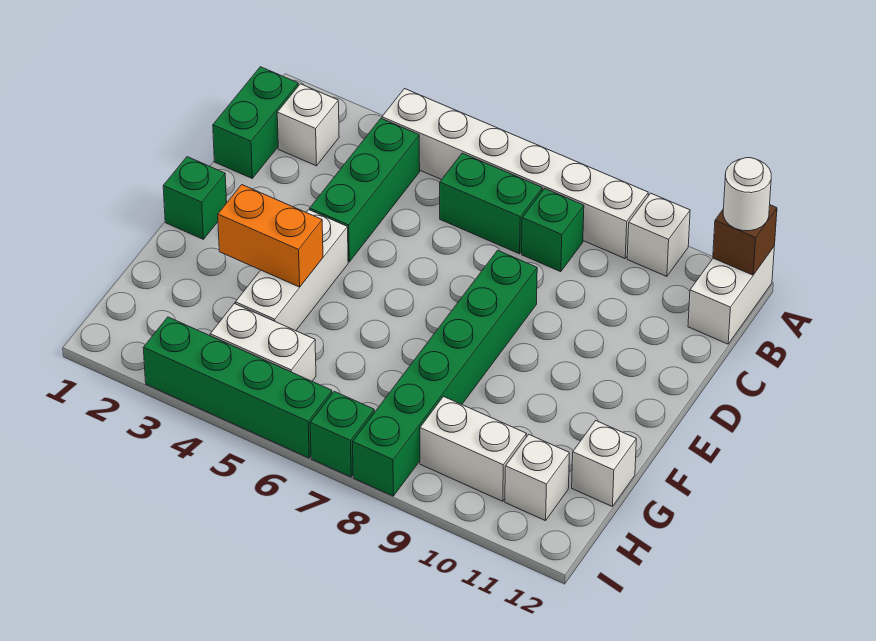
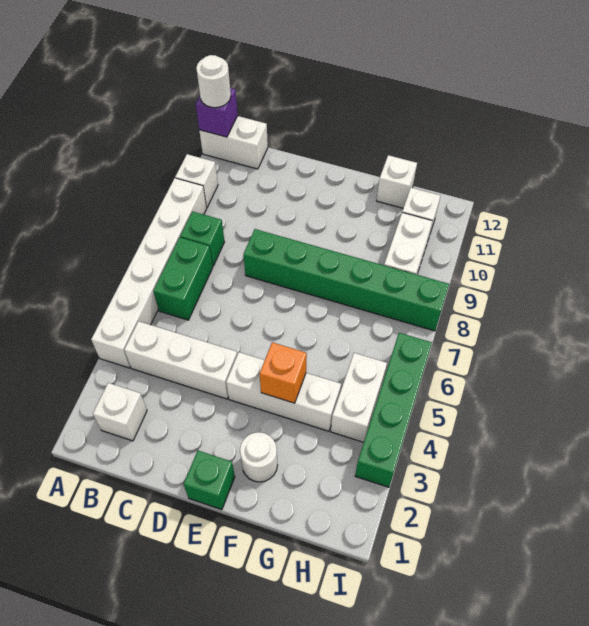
brown brick A12 level 2 -> purple brick A12 level 2
green brick B1:C1 level 1 -> none
green brick B4:D4 level 1 -> white brick B4:D4 level 1
none -> white round brick F2 level 1
orange brick F3:F4 level 2 -> orange brick F4 level 2
green brick I7 level 1 -> none

